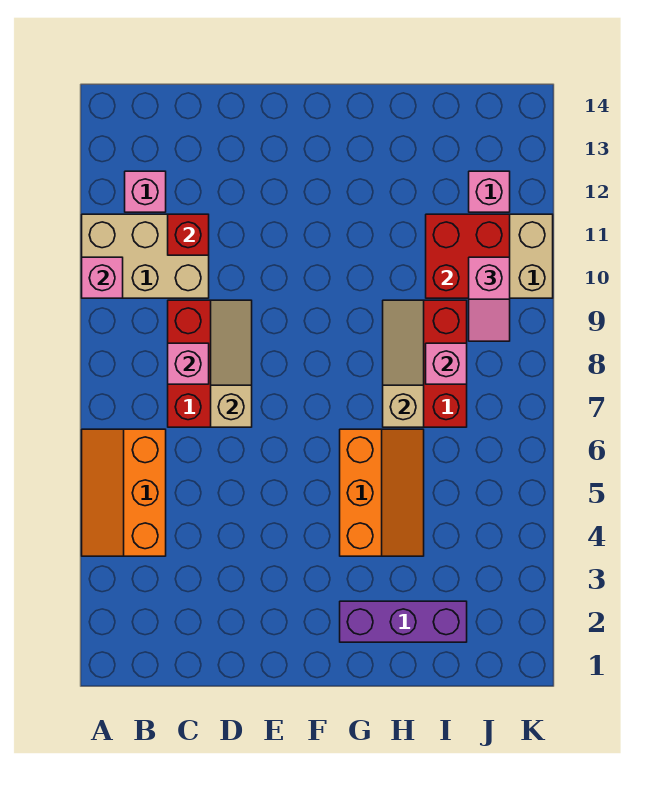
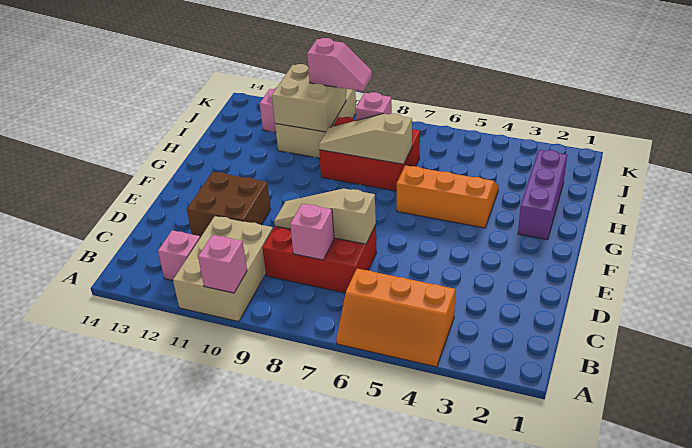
red brick C11 level 2 -> none
none -> brown brick D11:E12 level 1
red brick I10:J11 level 2 -> tan brick I10:J11 level 2

